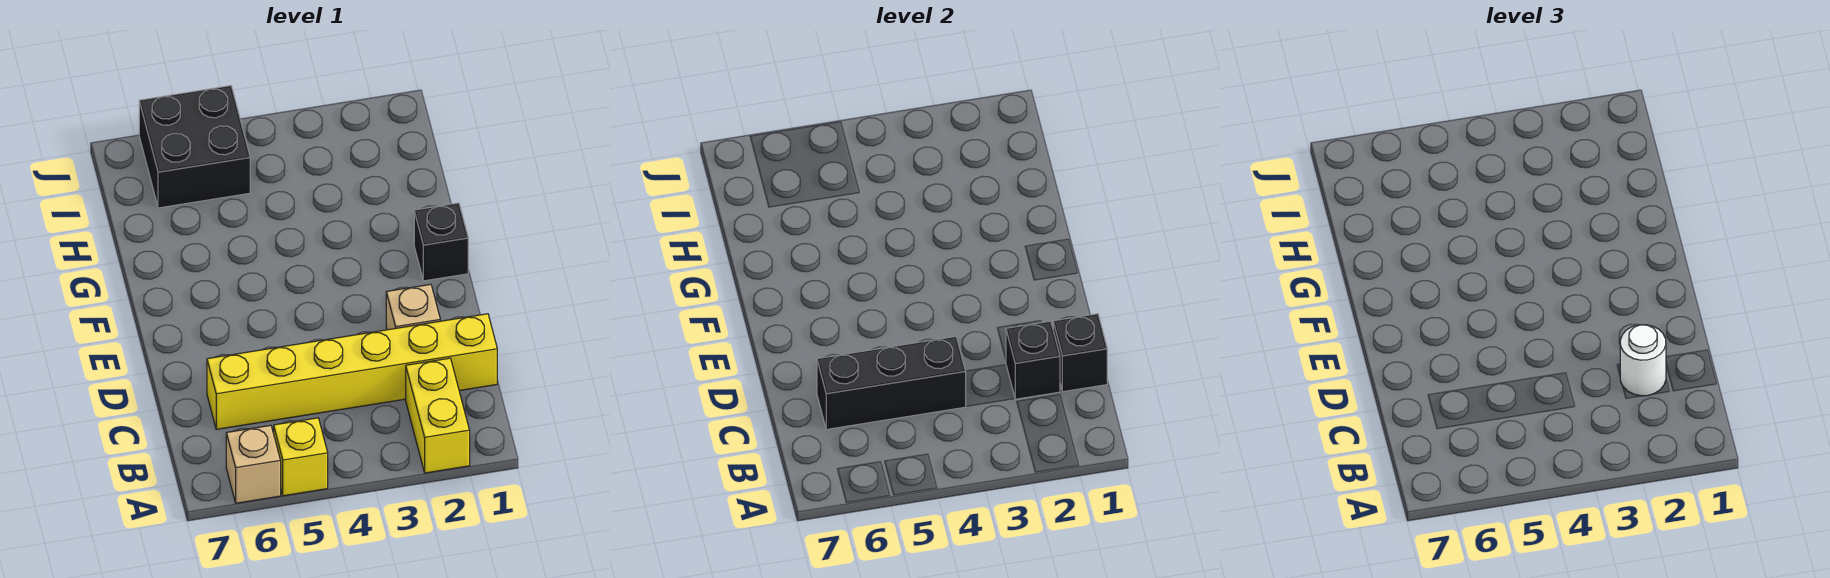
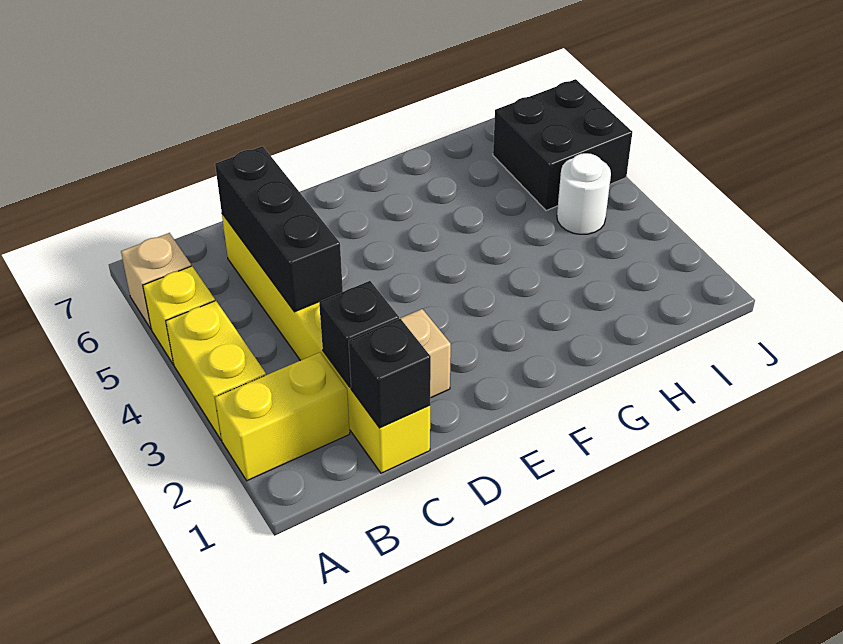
none -> yellow brick A3:A4 level 1
white round brick C2 level 3 -> white round brick I4 level 1
black brick F1 level 1 -> none

